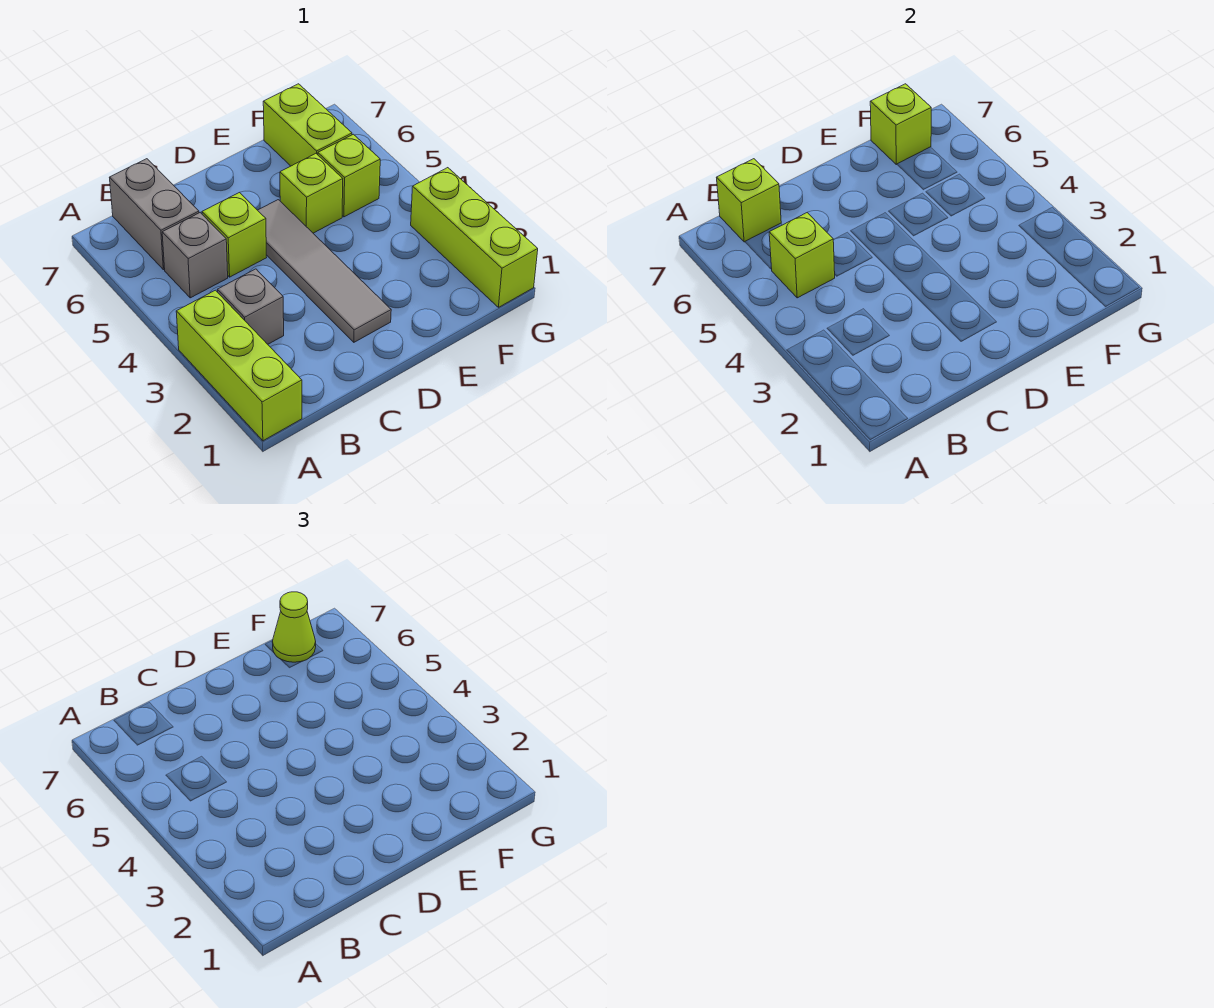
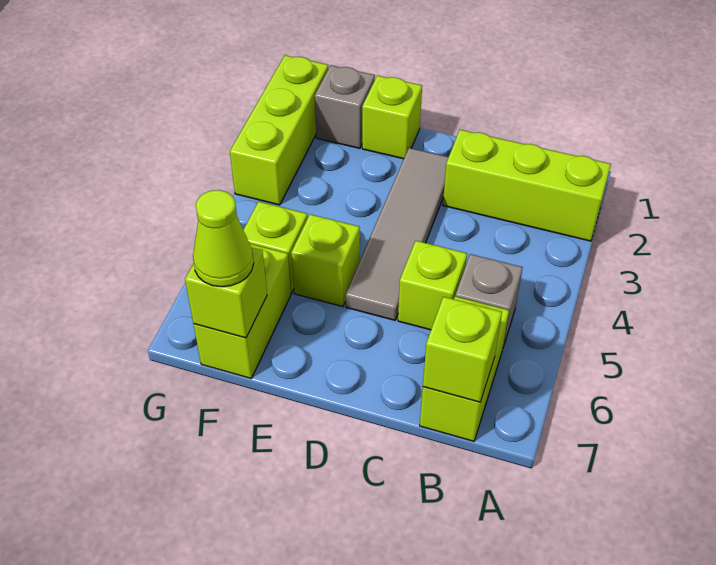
lime brick A1:A3 level 1 -> lime brick A2:C2 level 1
grey brick B3 level 1 -> grey brick F1 level 1
lime brick B5 level 2 -> lime brick E1 level 1
grey brick B6:B7 level 1 -> lime brick B6:B7 level 1

